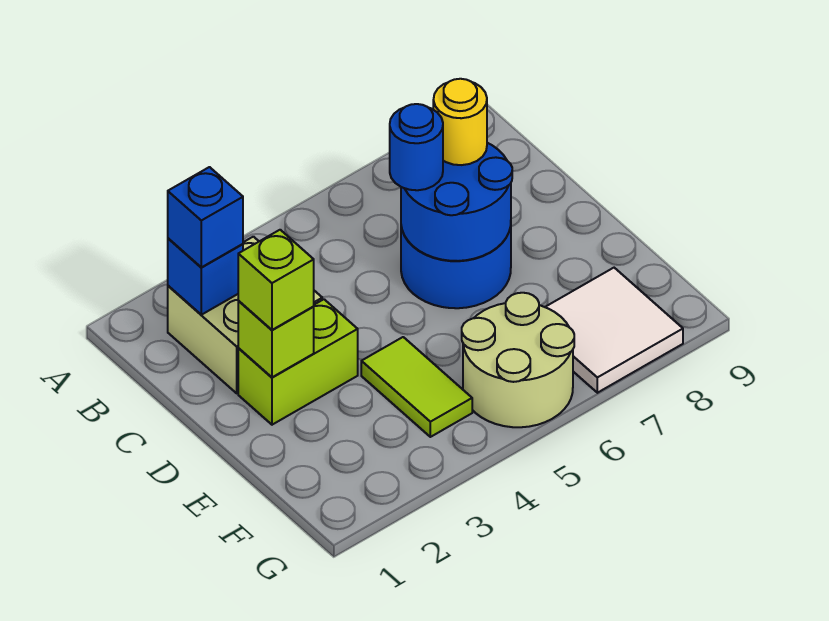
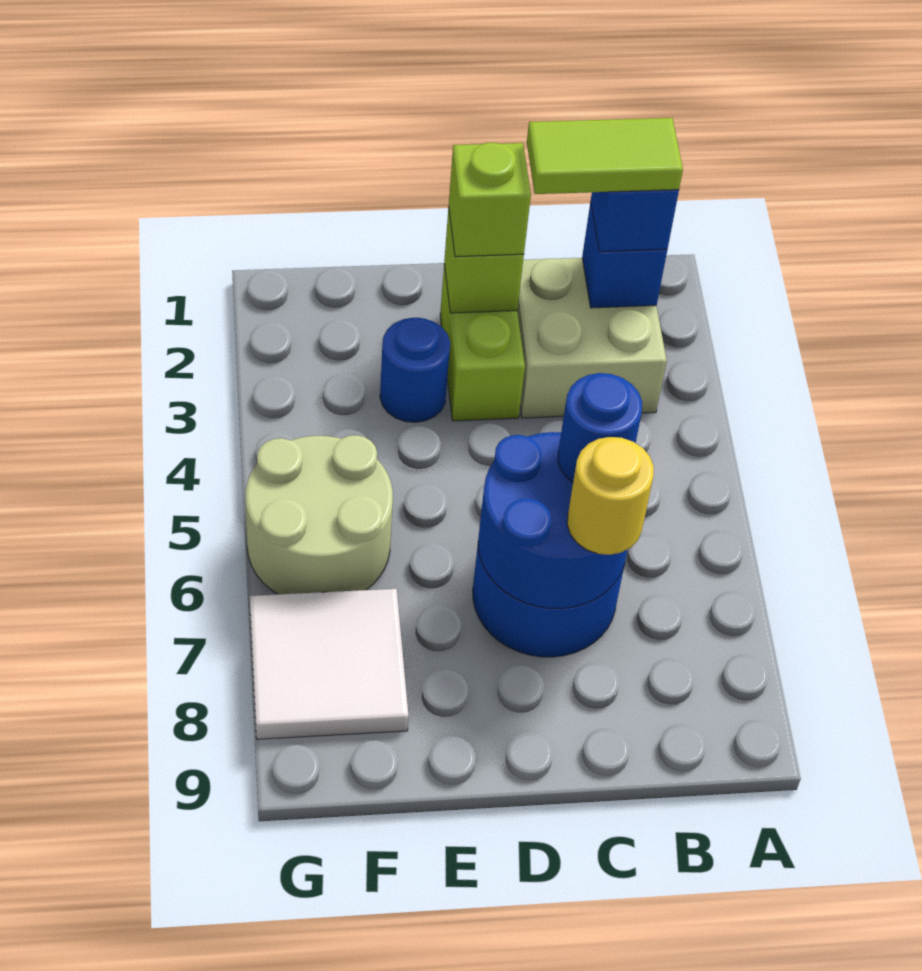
none -> blue round brick E3 level 1
lime tile E4:F4 level 1 -> lime tile B2:C2 level 4

